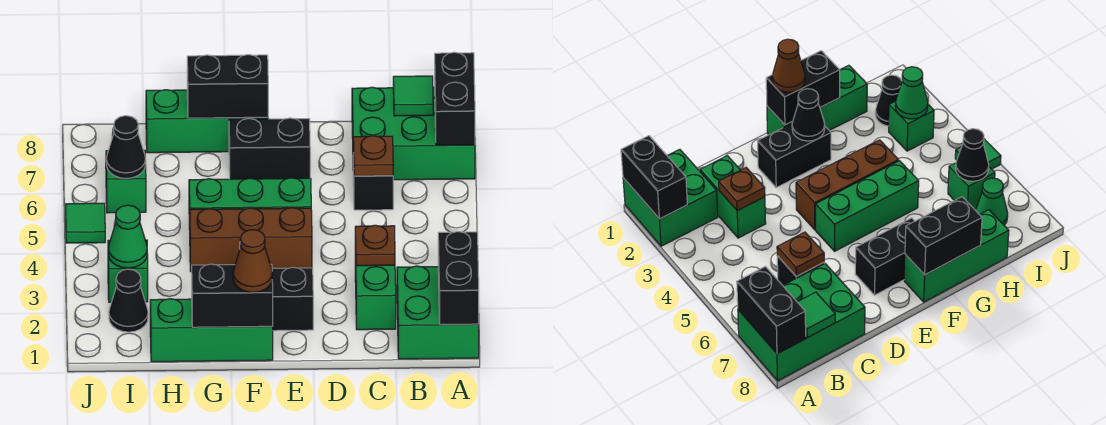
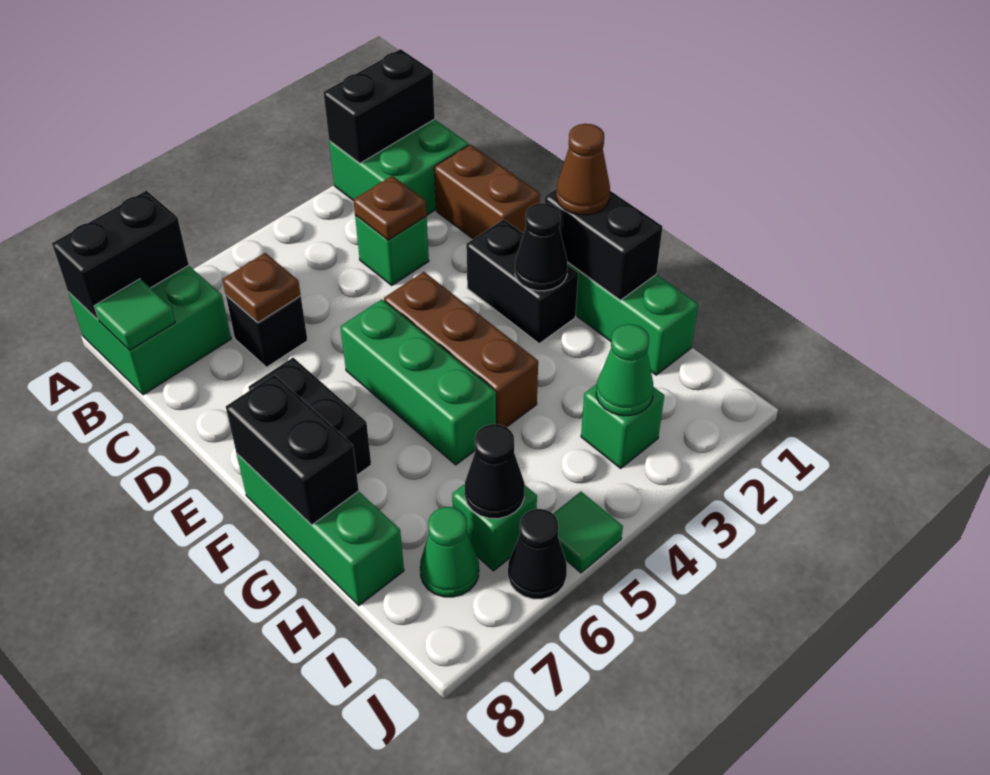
green brick A7:C8 level 1 -> green brick A7:B8 level 1
none -> brown brick C1:D1 level 1
green brick C2:C3 level 1 -> green brick C3 level 1
black cone I2 level 1 -> black cone J6 level 1

